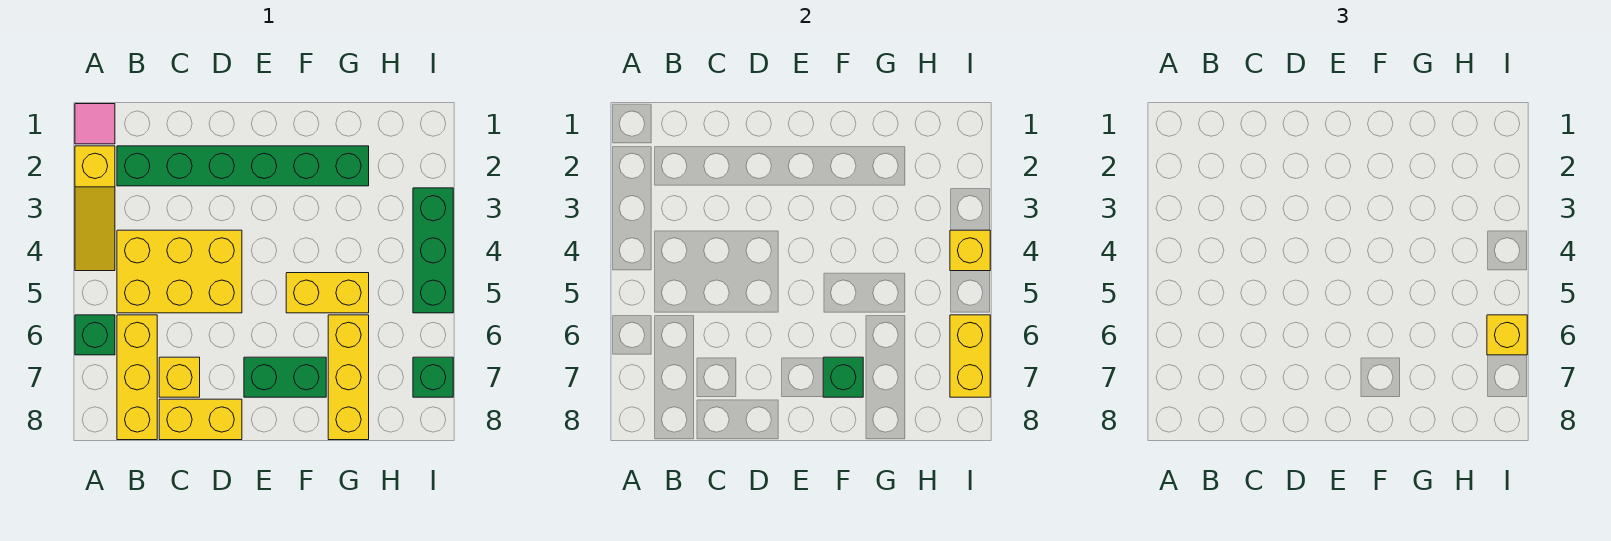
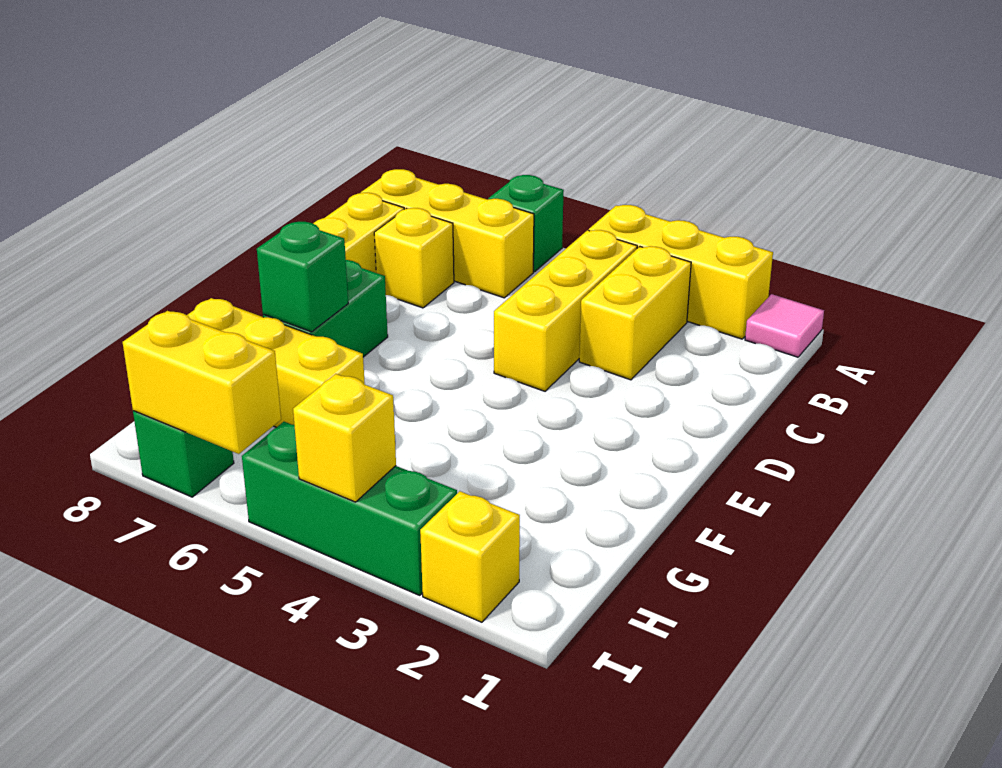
yellow slope A2:A4 level 1 top 2 -> yellow brick A2:A4 level 1
green brick B2:G2 level 1 -> none
yellow brick B4:D5 level 1 -> yellow brick B4:D4 level 1
yellow brick F5:G5 level 1 -> yellow brick B3:C3 level 1
yellow brick I6 level 3 -> yellow brick I2 level 1

